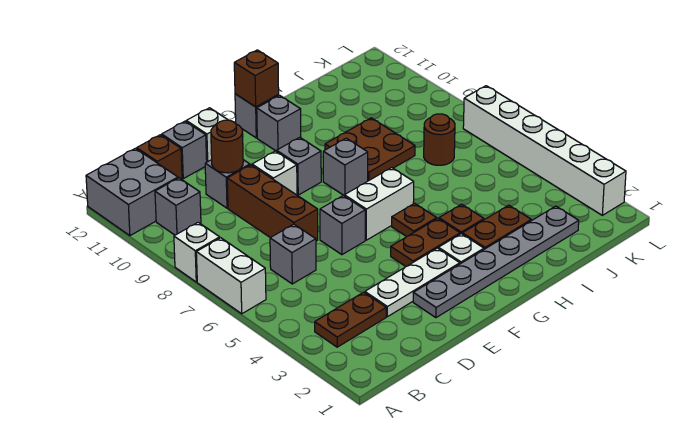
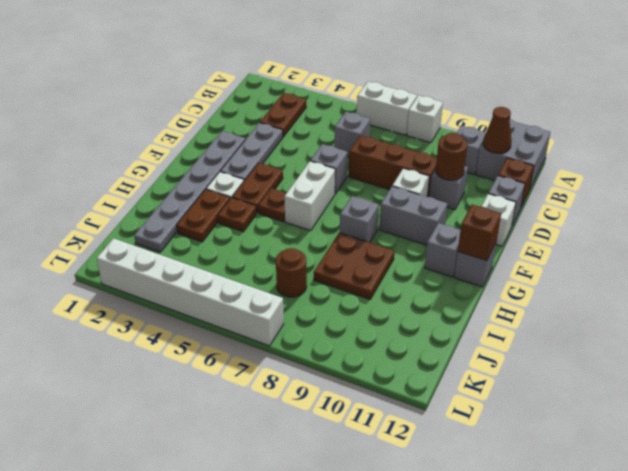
none -> brown cone B11 level 2
white plate D3:F3 level 1 -> grey plate D3:F3 level 1
grey brick F9 level 1 -> grey brick F9:F10 level 1

